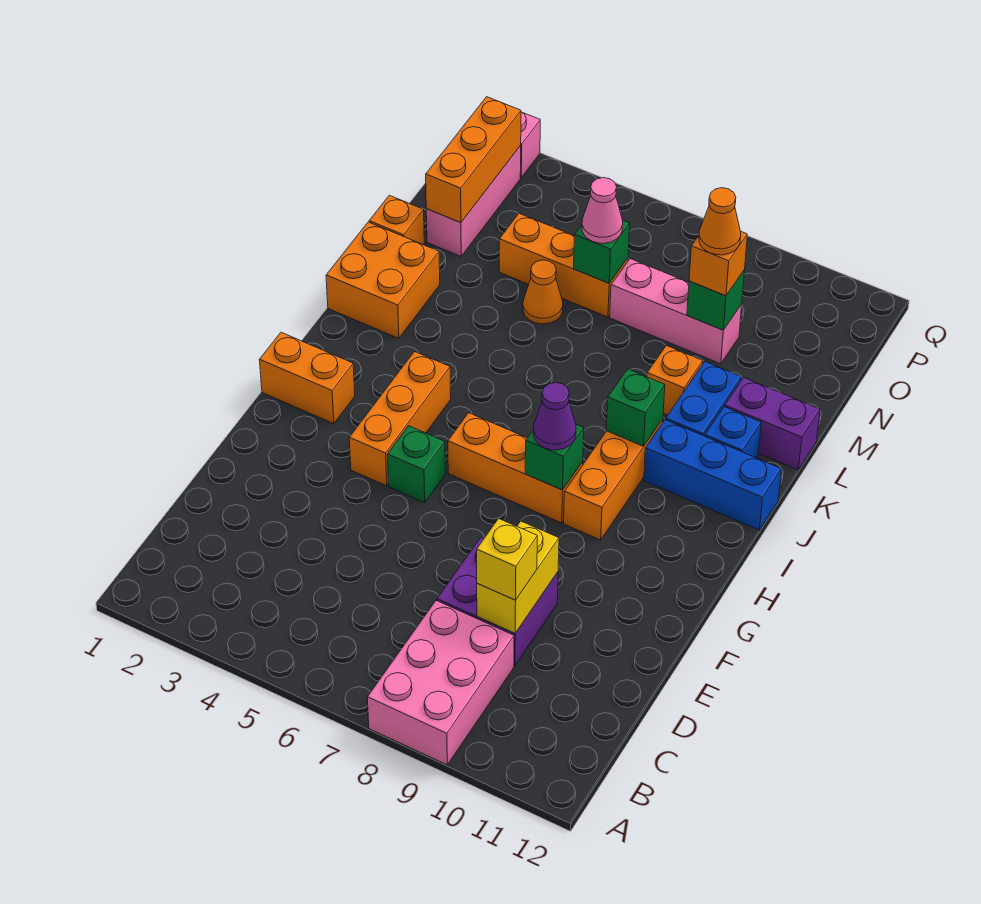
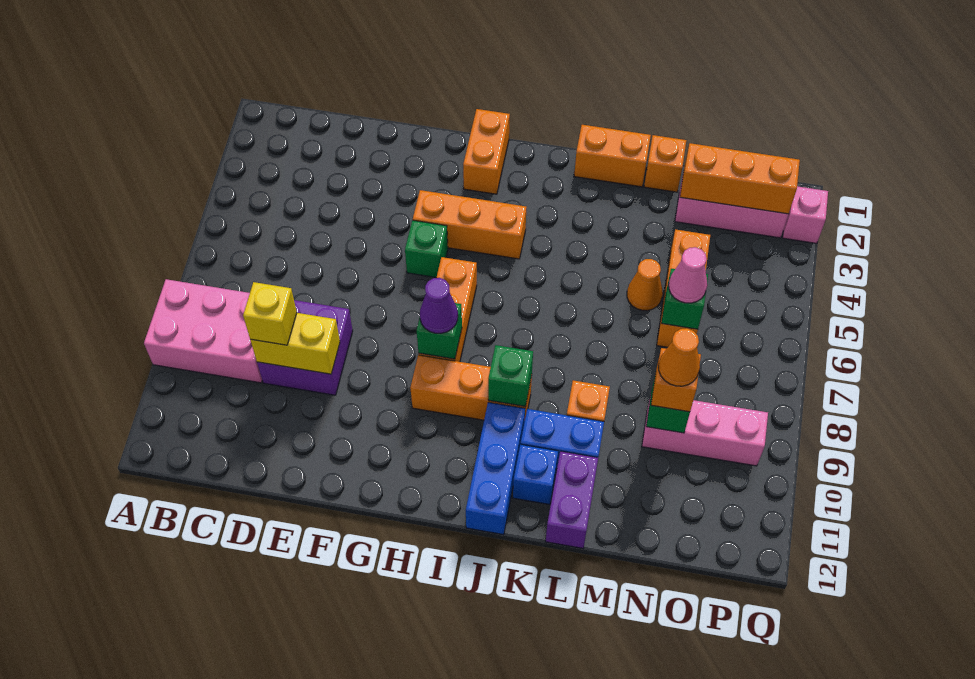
orange brick K1:L2 level 1 -> orange brick K1:L1 level 1
pink brick N7:N9 level 1 -> pink brick N9:P9 level 1

